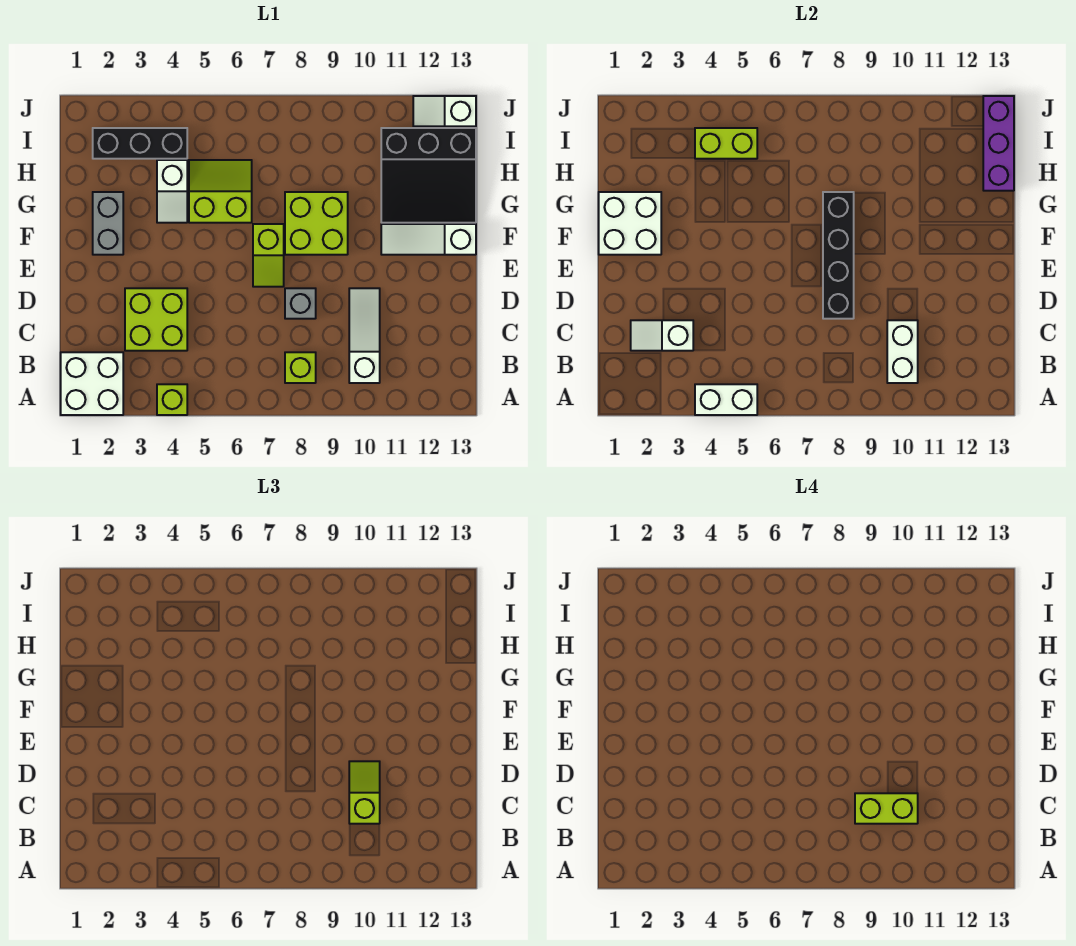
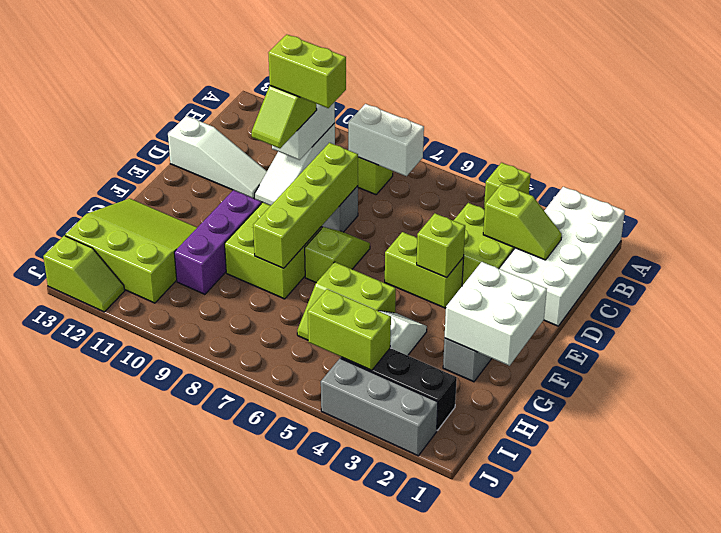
white brick A1:B2 level 1 -> white brick A1:D2 level 1
white brick A4:A5 level 2 -> white brick B7:B8 level 2
white slope C2:C3 level 2 top 3 -> lime slope C2:C3 level 2 top 3
black brick D8:G8 level 2 -> lime brick D8:G8 level 2
none -> lime brick E4:E5 level 1
none -> lime brick E4 level 2
white slope F11:F13 level 1 top 13 -> white slope D11:D13 level 1 top 13
black slope G11:I13 level 1 top I -> lime slope G11:I13 level 1 top I
purple brick H13:J13 level 2 -> purple brick F10:H10 level 1
none -> grey brick J2:J4 level 1
white slope J12:J13 level 1 top 13 -> lime slope J12:J13 level 1 top 13

